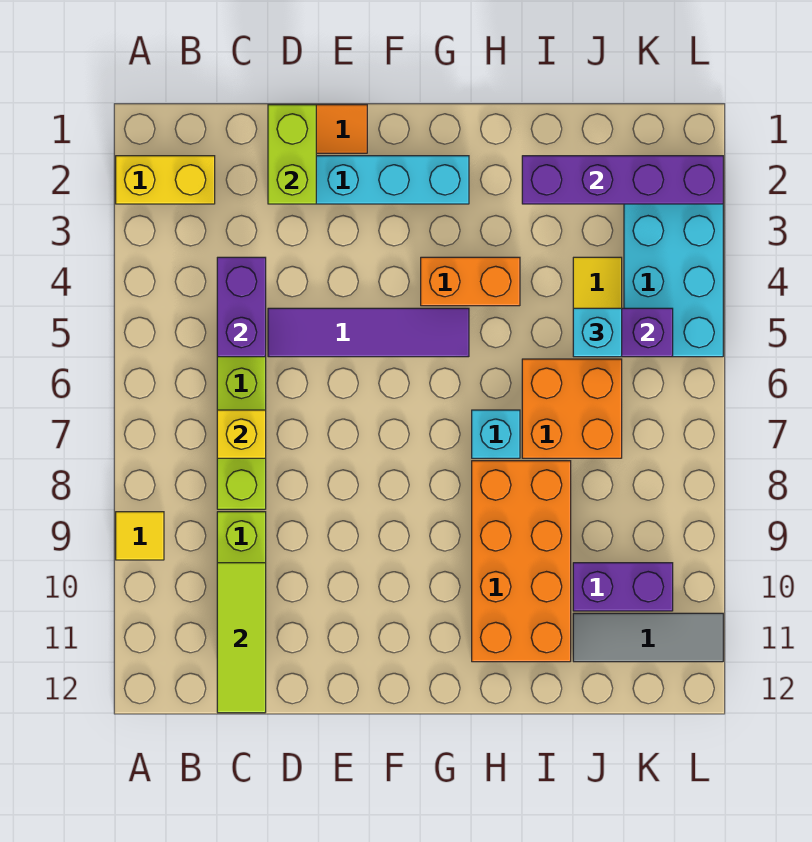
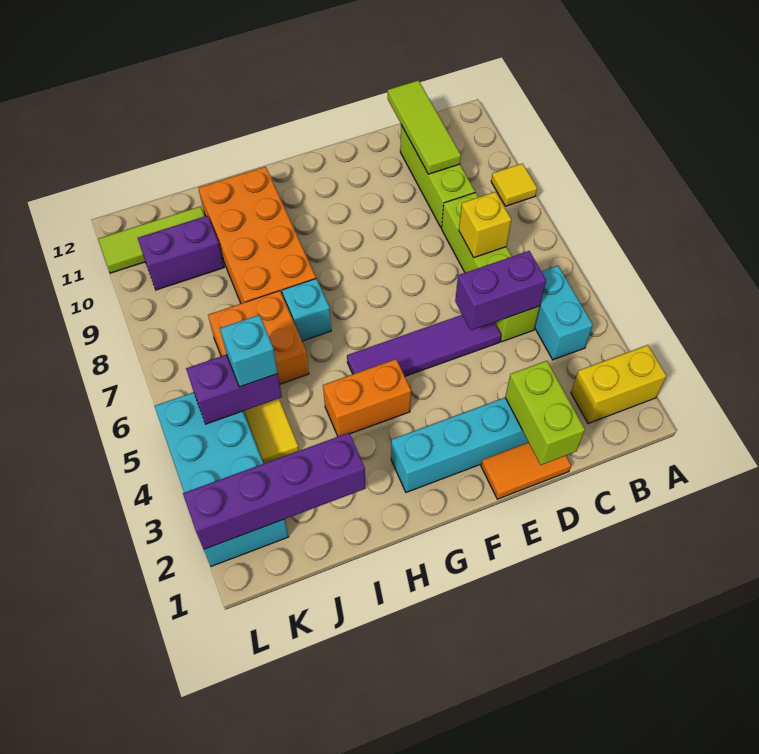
none -> cyan brick B4:B5 level 1
purple brick C4:C5 level 2 -> purple brick C5:D5 level 2
grey tile J11:L11 level 1 -> lime tile J11:L11 level 1

